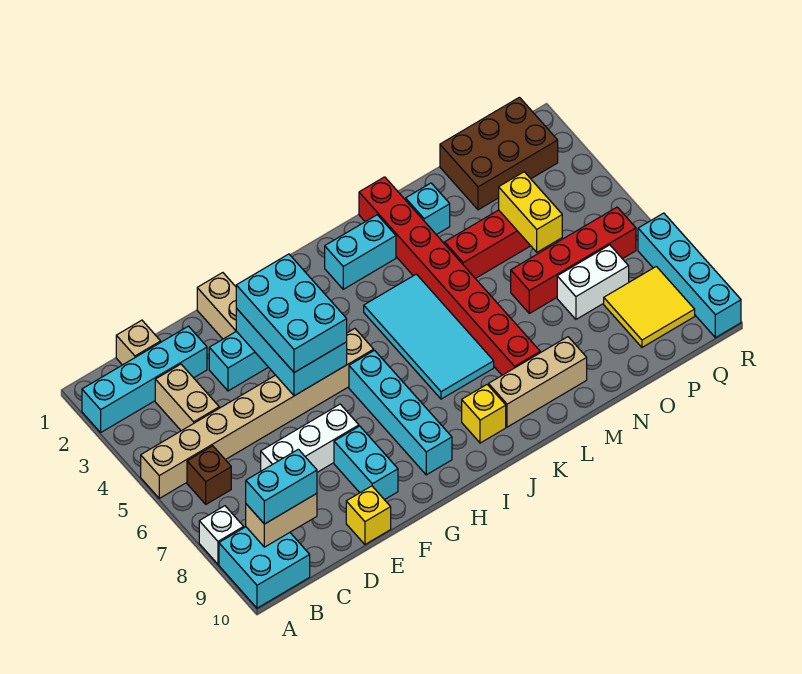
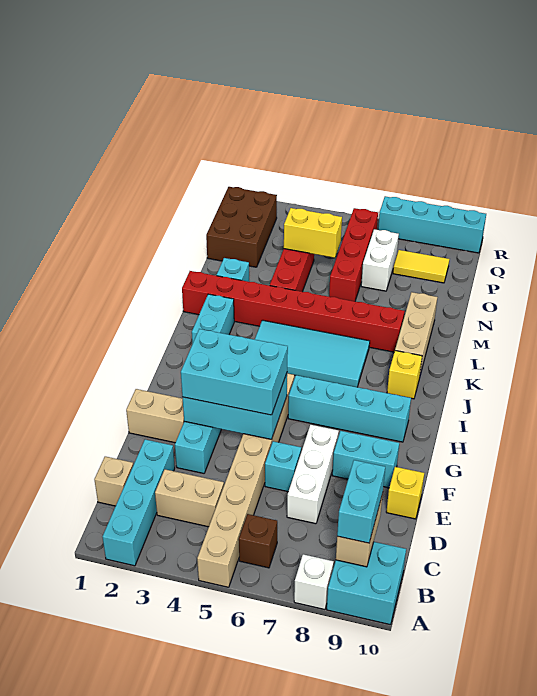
none -> cyan brick E6 level 1
yellow tile P8:Q9 level 1 -> yellow tile P8:P9 level 1

